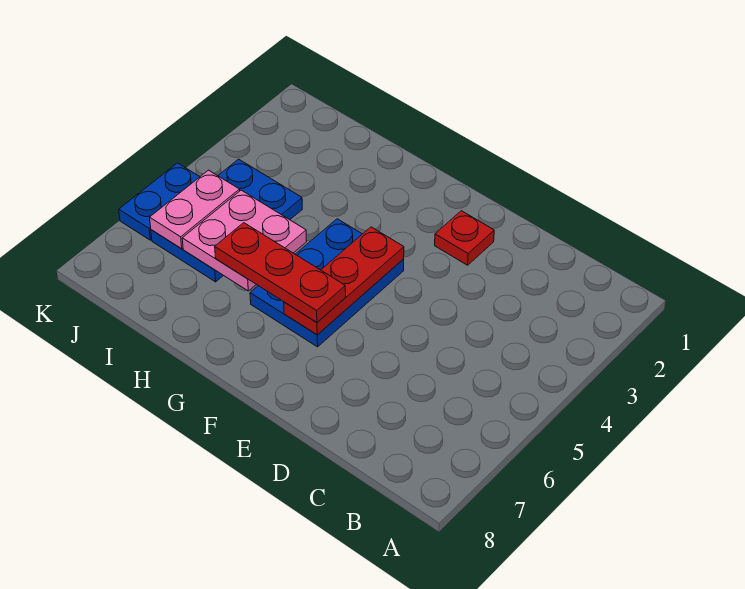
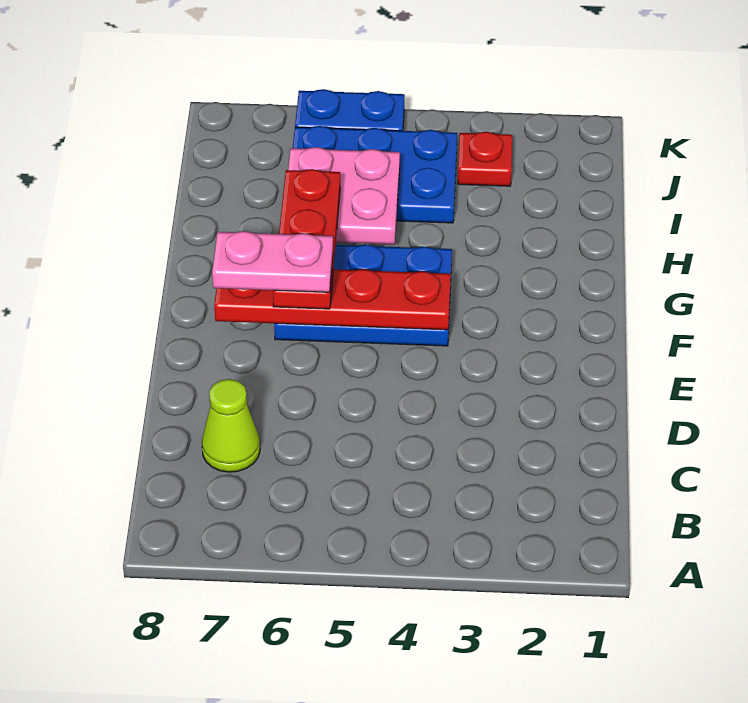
none -> lime cone C7 level 1
red plate E2 level 1 -> red plate J3 level 1
red plate F4:F6 level 2 -> red plate F4:F7 level 2
pink plate J5:J6 level 2 -> pink plate F6:F7 level 4

